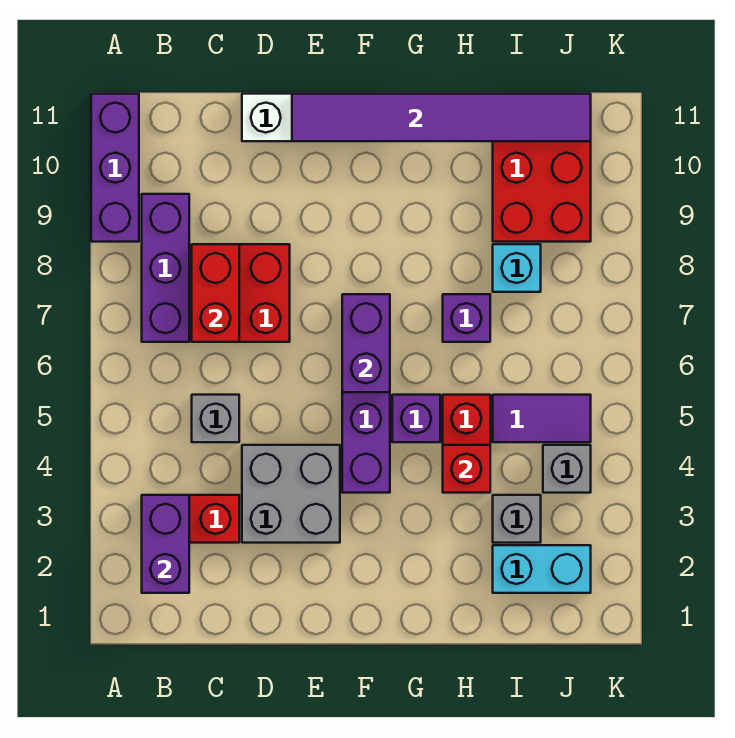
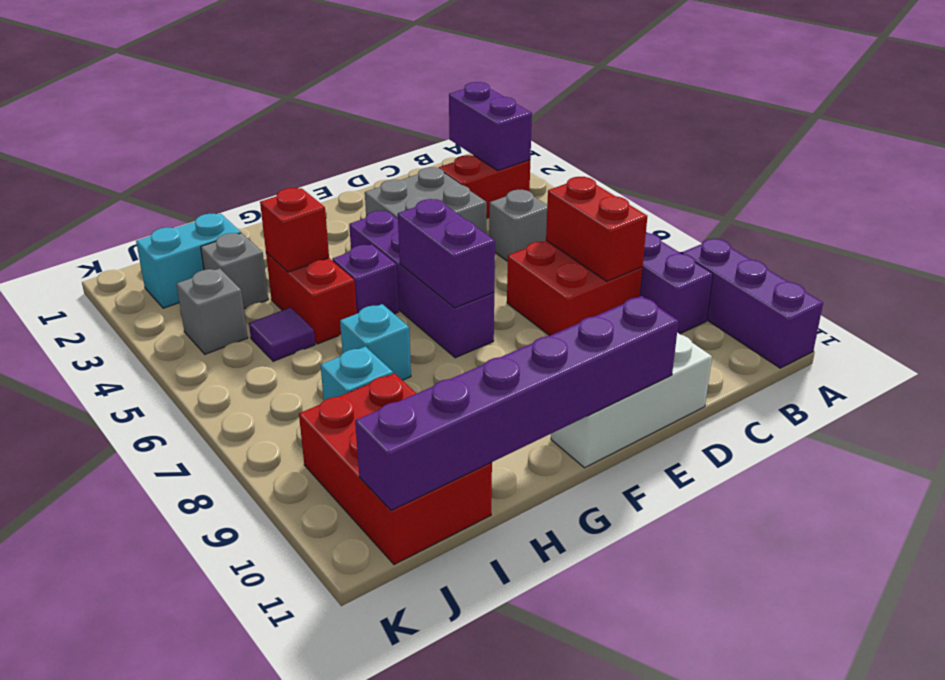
purple tile E11:J11 level 2 -> purple brick E11:J11 level 2
purple brick H7 level 1 -> cyan brick H7 level 1
purple tile I5:J5 level 1 -> purple tile I5 level 1

